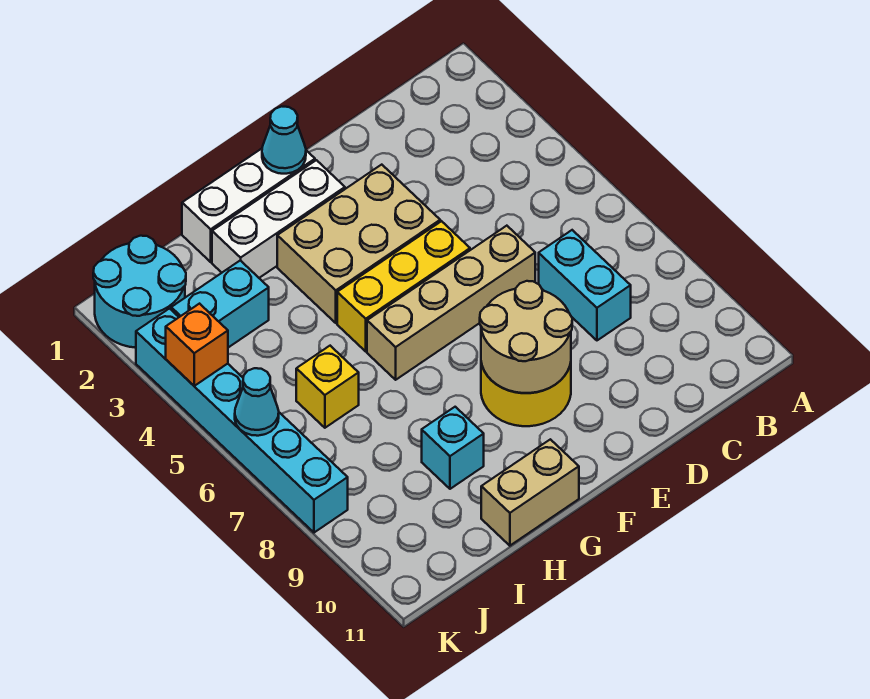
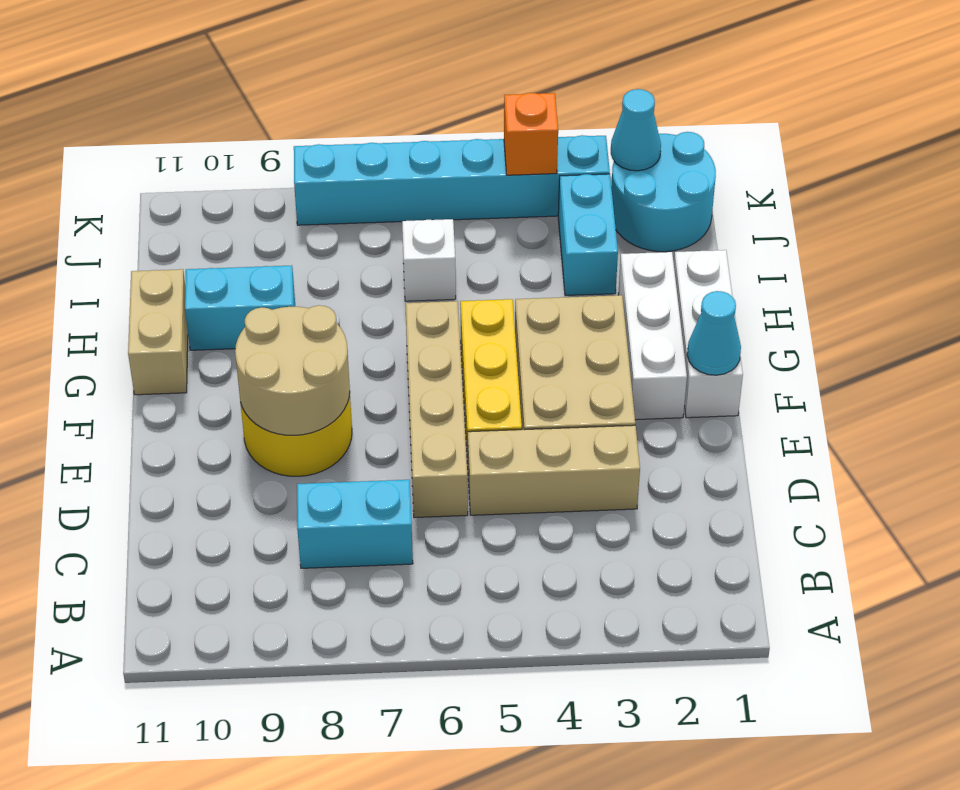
none -> tan brick D3:D5 level 1
cyan brick H9 level 1 -> cyan brick H9:H10 level 1
yellow brick I6 level 1 -> white brick I6 level 1
cyan cone K6 level 2 -> cyan cone K2 level 2

